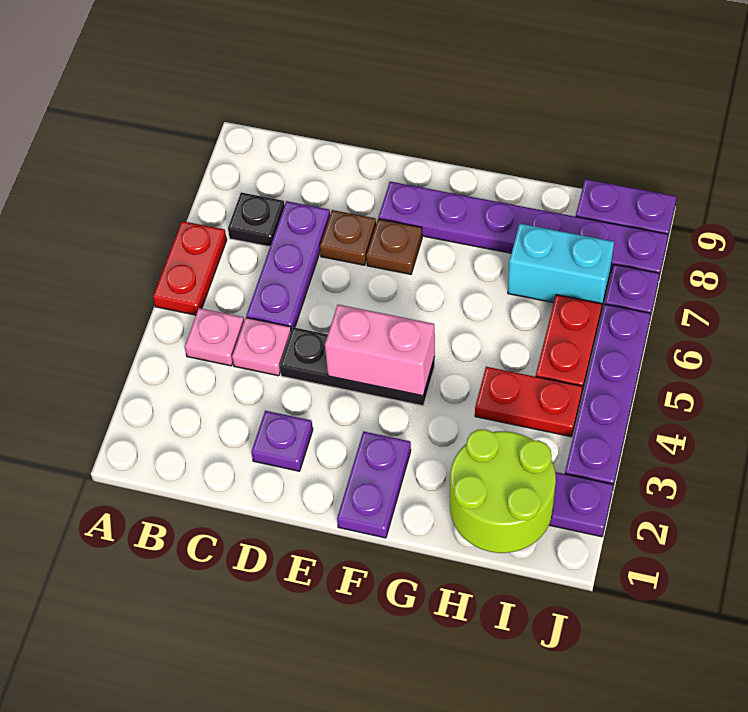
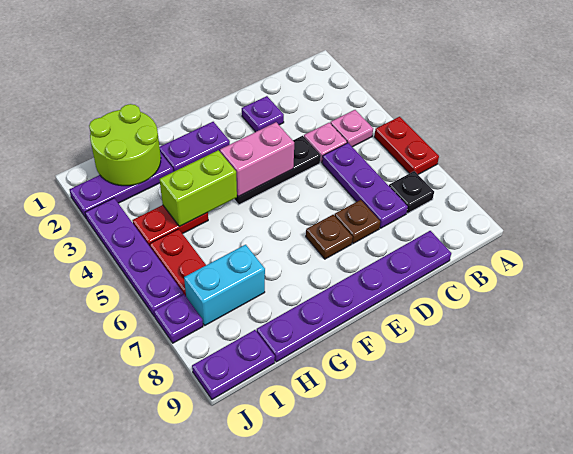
purple plate E8:J8 level 1 -> purple plate C9:H9 level 1
purple plate F1:F2 level 1 -> purple plate F2:G2 level 1
none -> lime brick G4:H4 level 2

